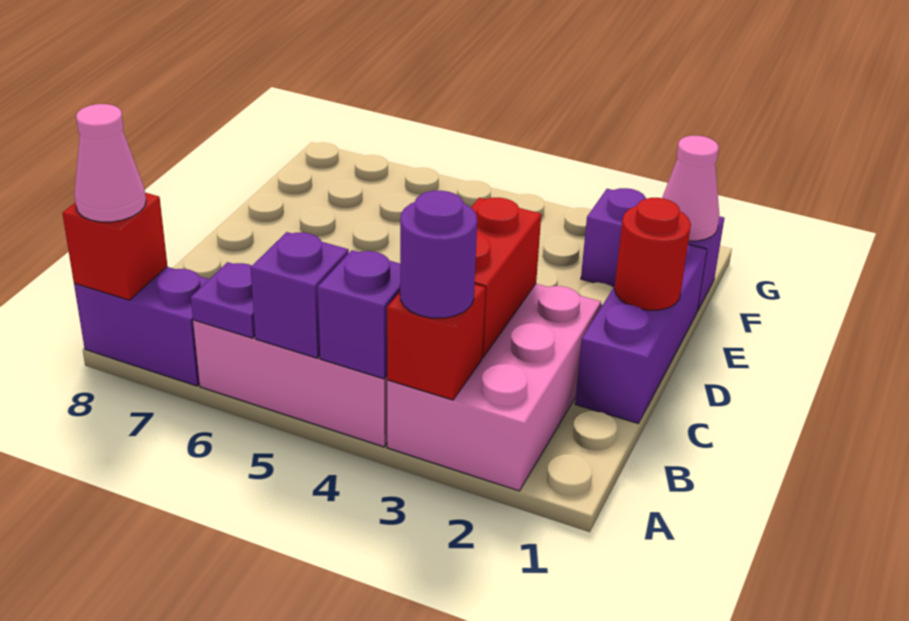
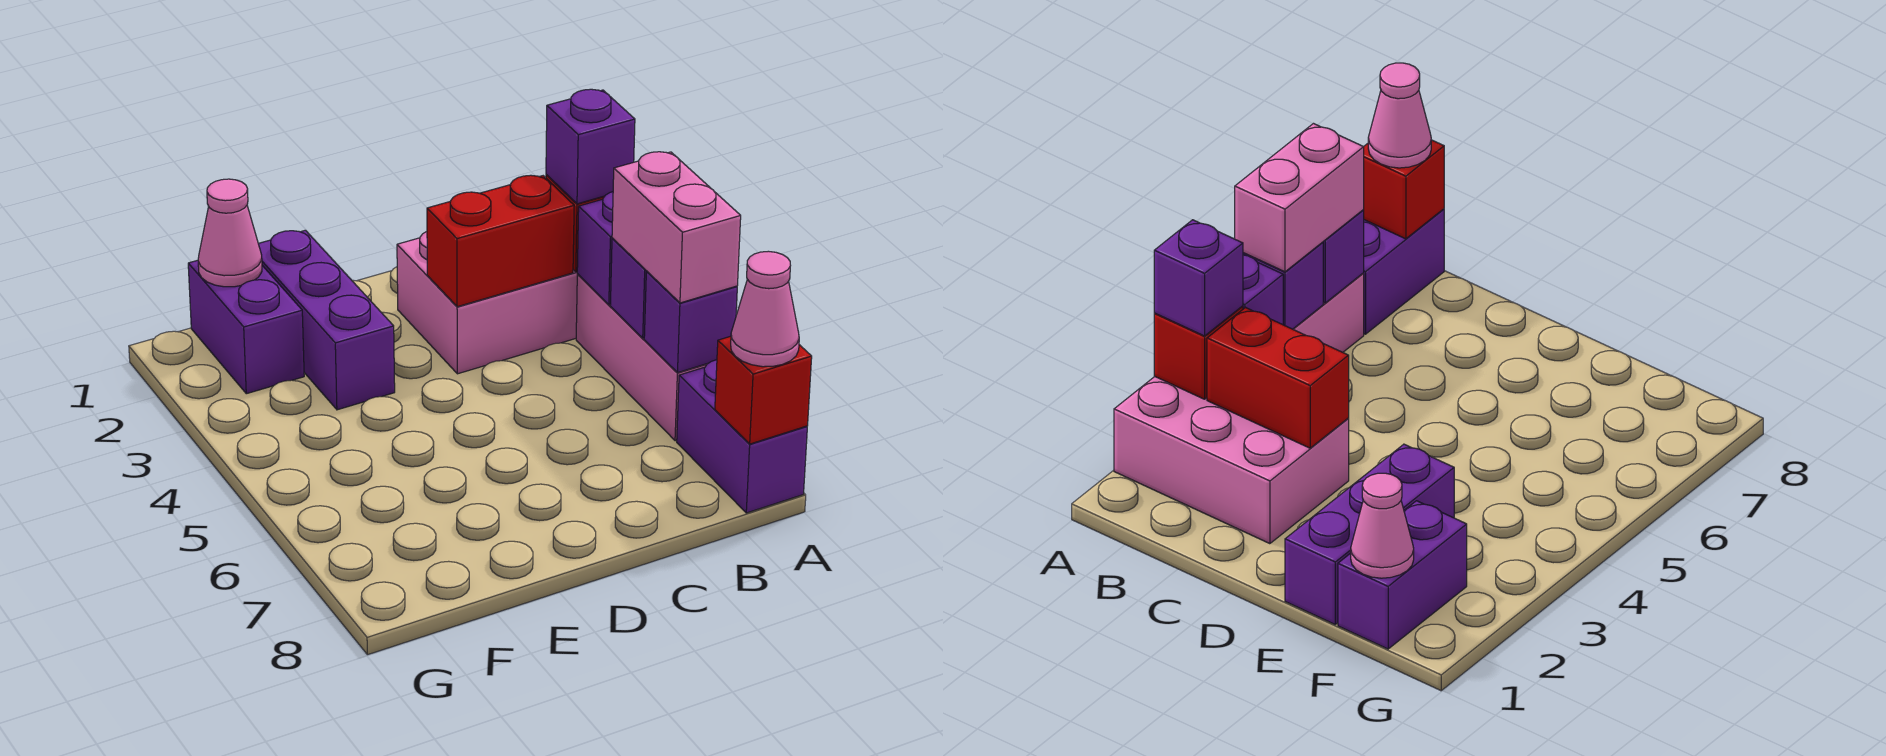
purple round brick A3 level 3 -> purple brick A3 level 3
none -> pink brick A5:A6 level 3
purple plate A6 level 2 -> purple brick A6 level 2
purple brick C1:E1 level 1 -> purple brick E1:E3 level 1
red round brick D1 level 2 -> none

